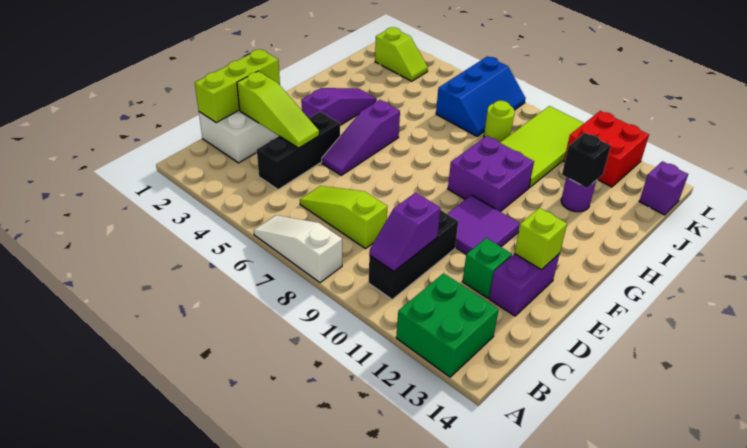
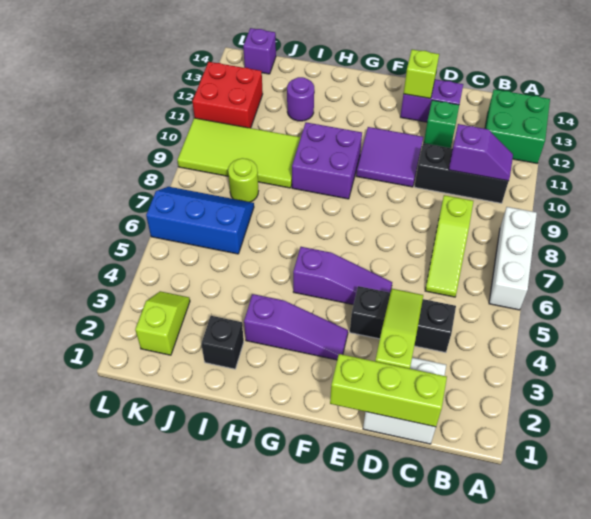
white slope A6:A8 level 1 top 8 -> white brick A6:A8 level 1
purple slope F3:H3 level 1 top F -> purple slope F3:H3 level 1 top H
black brick I12 level 2 -> black brick I2 level 1

